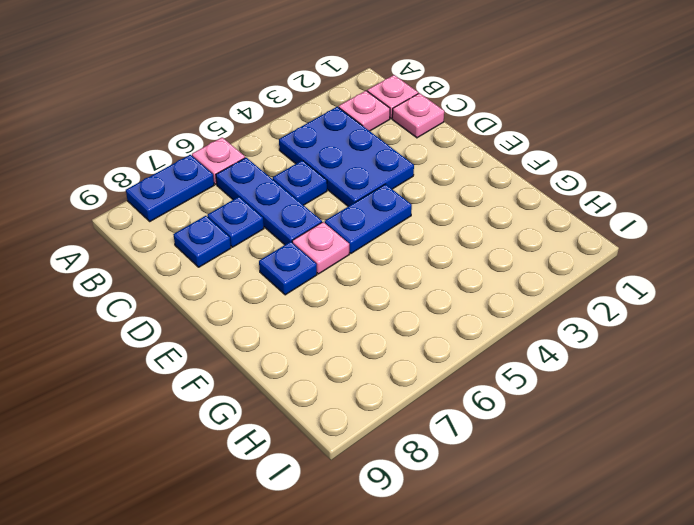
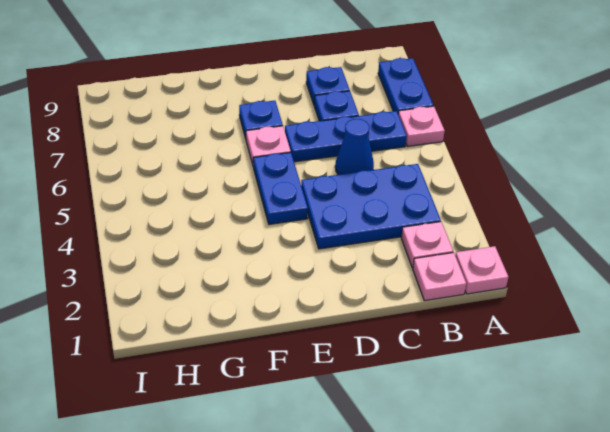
pink plate C1 level 1 -> pink plate A1 level 1
blue plate C5 level 1 -> blue cone C5 level 1

